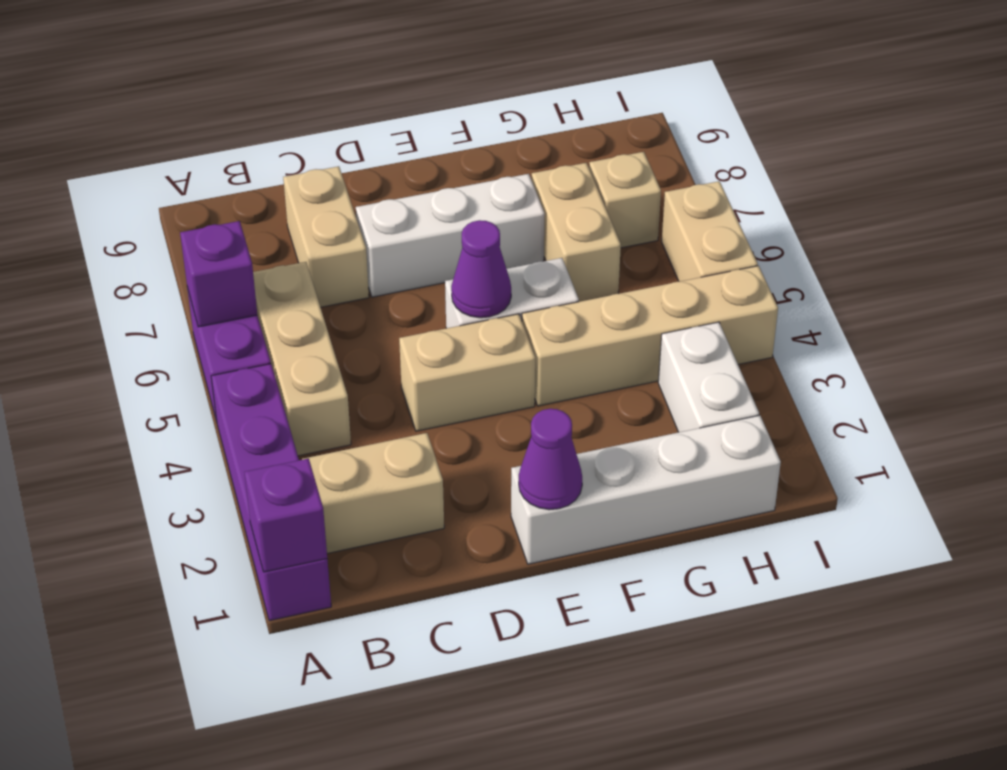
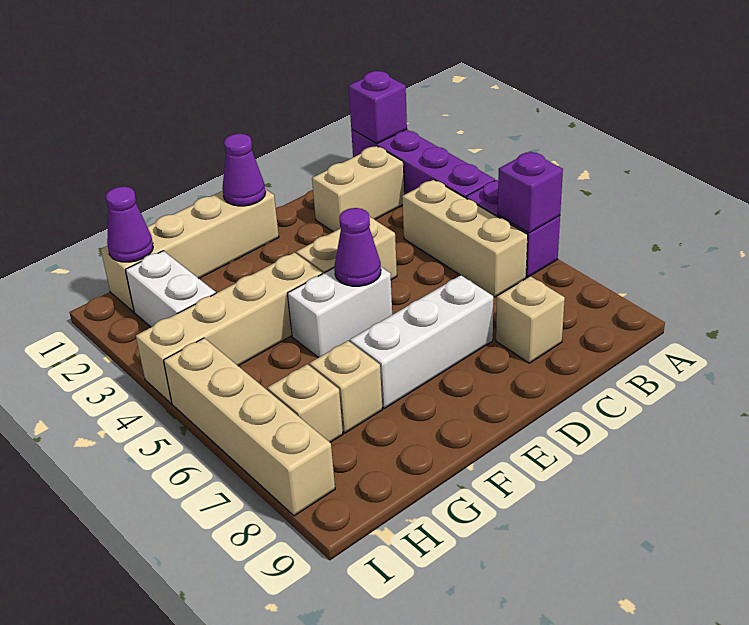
tan brick C7:C8 level 1 -> tan brick C8 level 1
white brick E1:H1 level 1 -> tan brick E1:H1 level 1
tan brick G6:G7 level 1 -> tan brick G7 level 1
none -> purple cone H1 level 2
tan brick I5:I6 level 1 -> tan brick I5:I8 level 1

